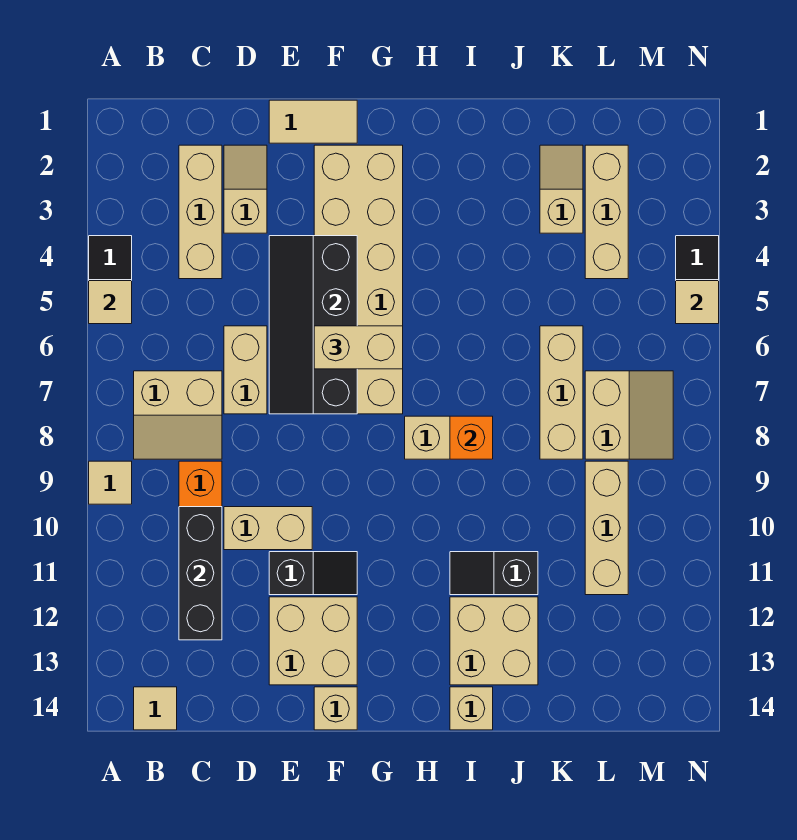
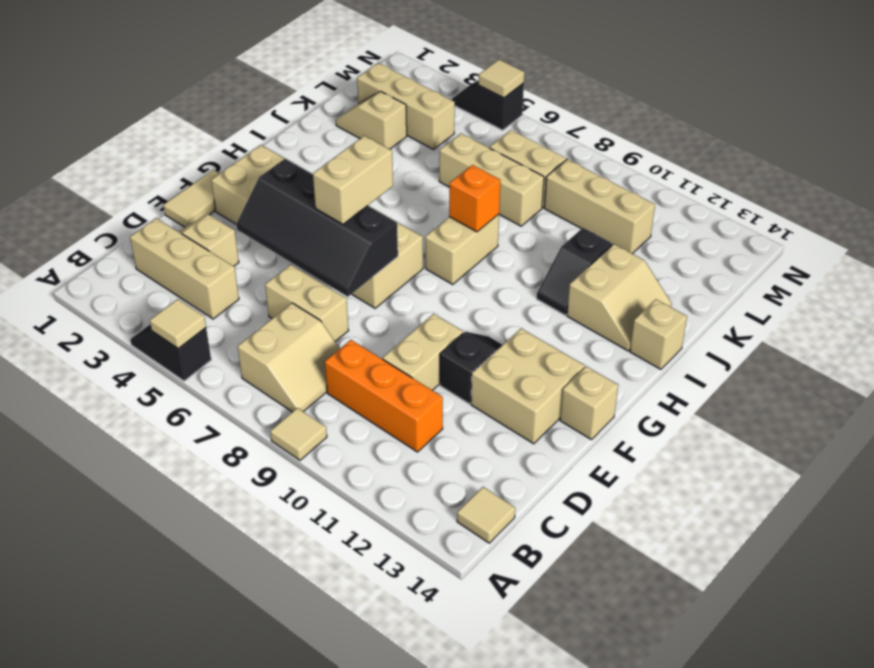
black brick C10:C12 level 2 -> none
tan brick I12:J13 level 1 -> tan slope I12:J13 level 1 top 12

